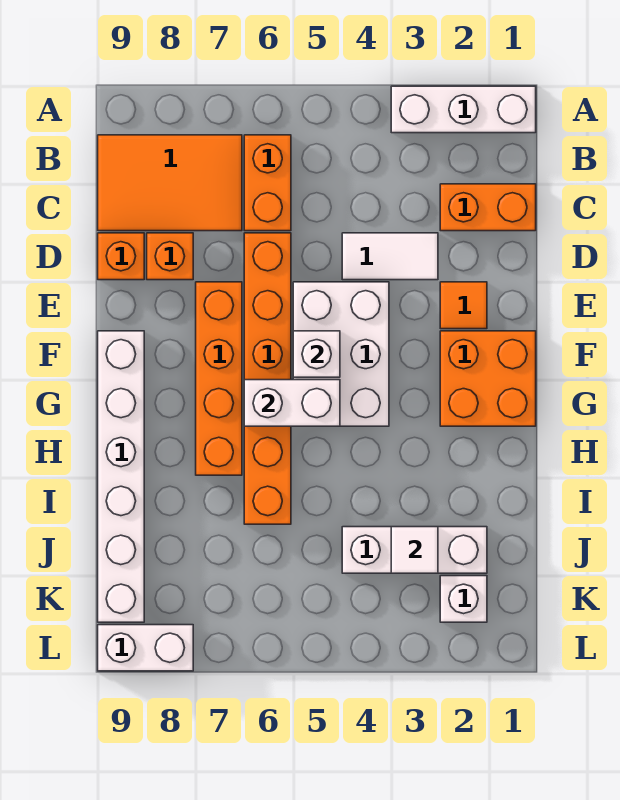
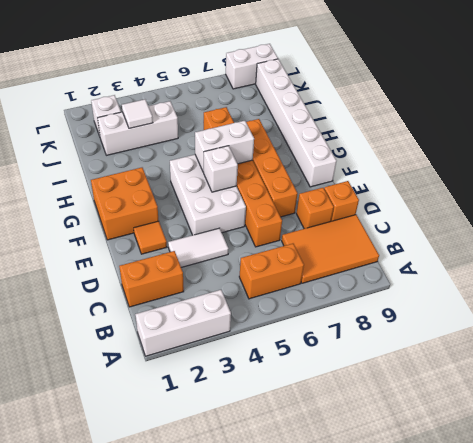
orange brick B6:C6 level 1 -> orange brick B5:B6 level 1

